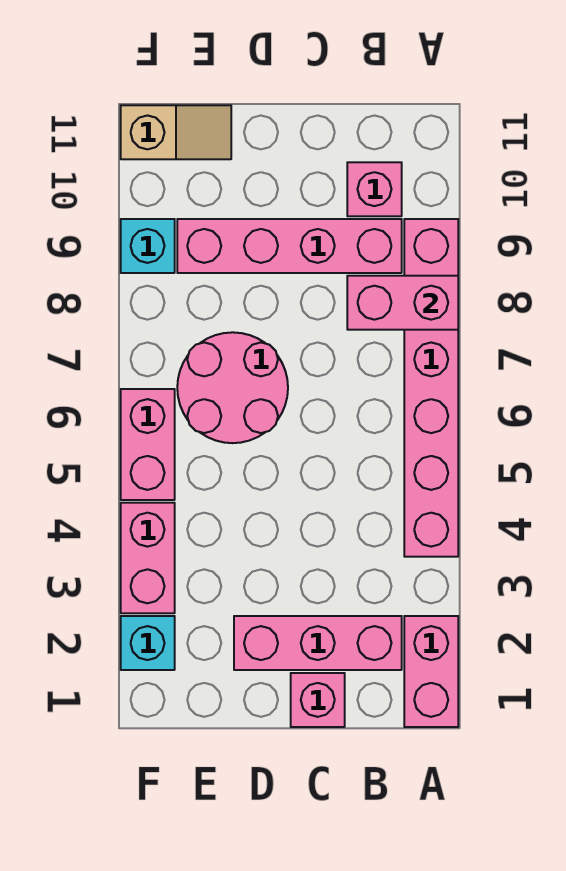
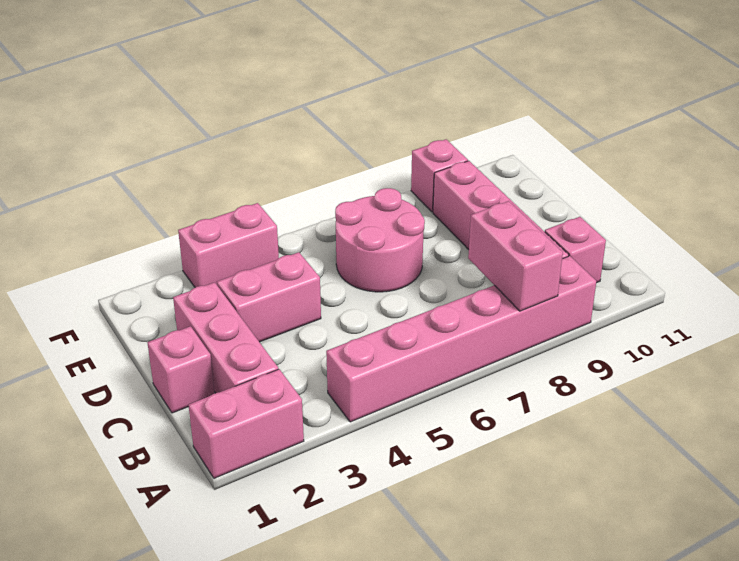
tan slope E11:F11 level 1 top F -> none
cyan brick F2 level 1 -> none
pink brick F5:F6 level 1 -> pink brick D3:D4 level 1
cyan brick F9 level 1 -> pink brick F9 level 1

